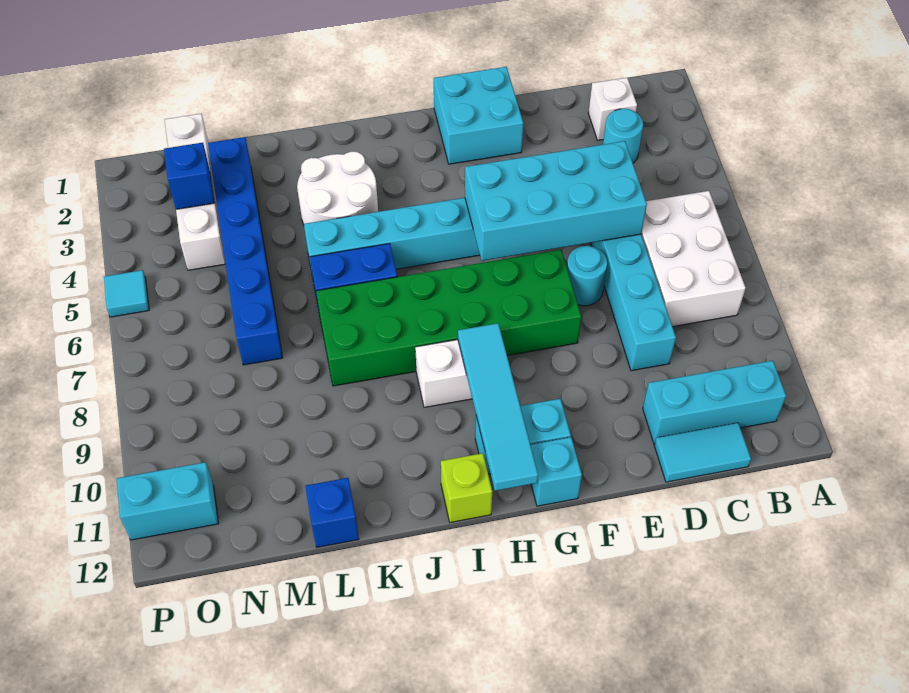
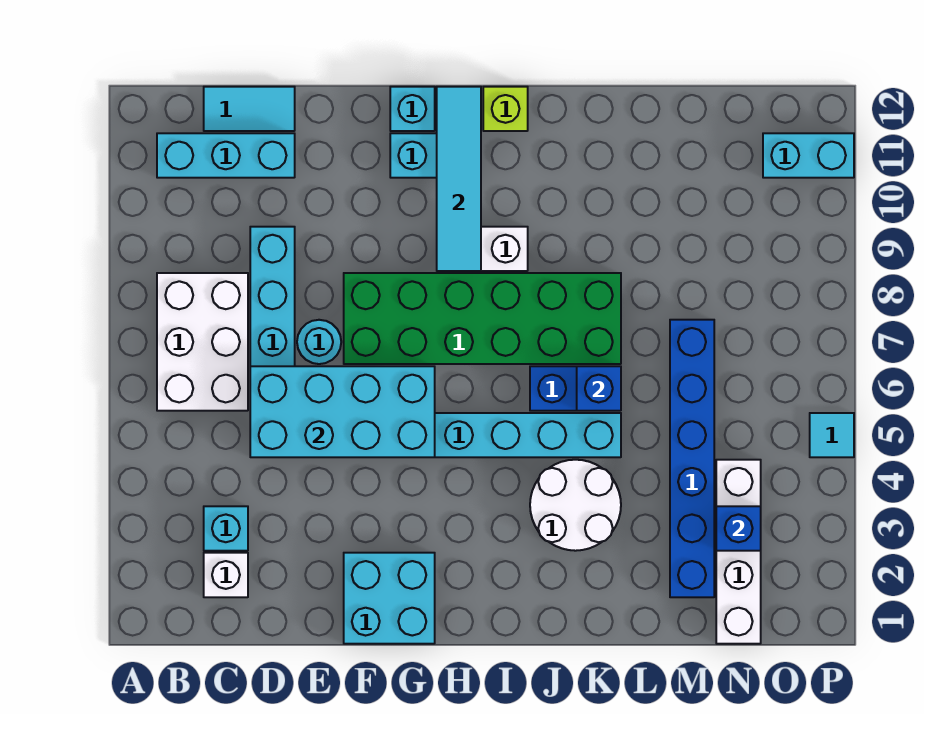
cyan round brick C3 level 1 -> cyan brick C3 level 1
blue brick L12 level 1 -> blue brick K6 level 2

